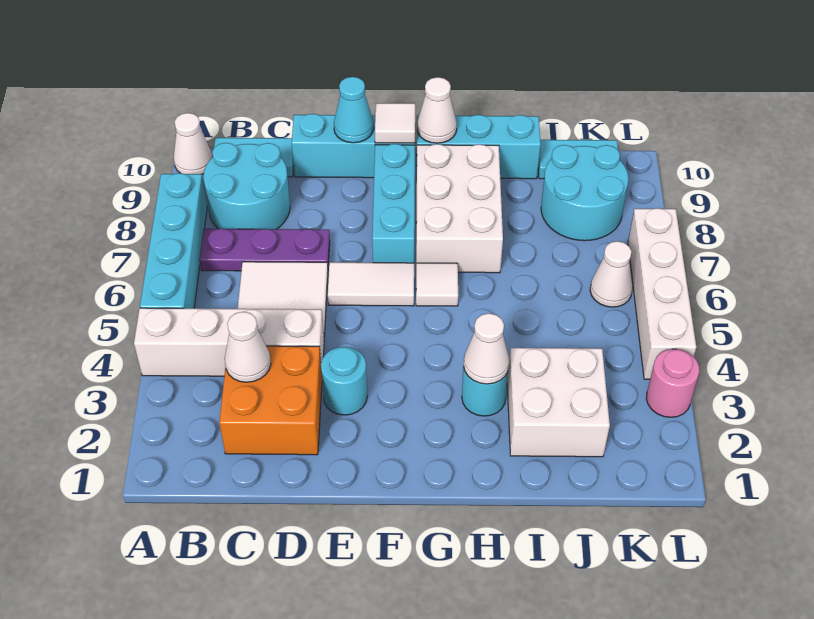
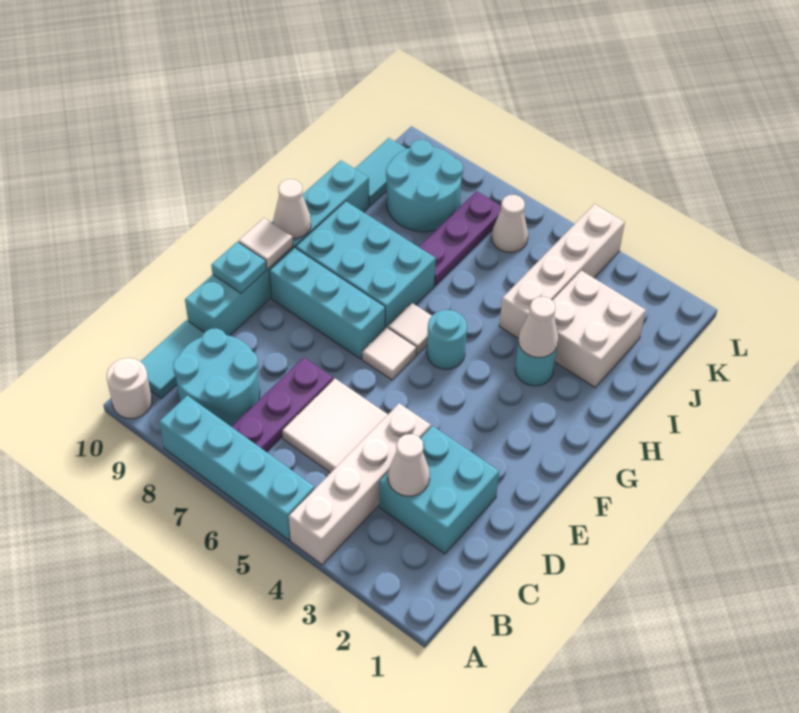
white cone A10 level 1 -> white round brick A10 level 1
orange brick C2:D3 level 1 -> cyan brick C2:D3 level 1
cyan round brick E3 level 1 -> cyan round brick G5 level 1
white tile E6:F6 level 1 -> white tile F6 level 1
cyan cone E10 level 2 -> cyan plate E10 level 2
white brick G7:H9 level 1 -> cyan brick G7:H9 level 1
none -> purple plate I7:K7 level 1
pink round brick L3 level 1 -> none
white brick L4:L7 level 1 -> white brick I4:L4 level 1

